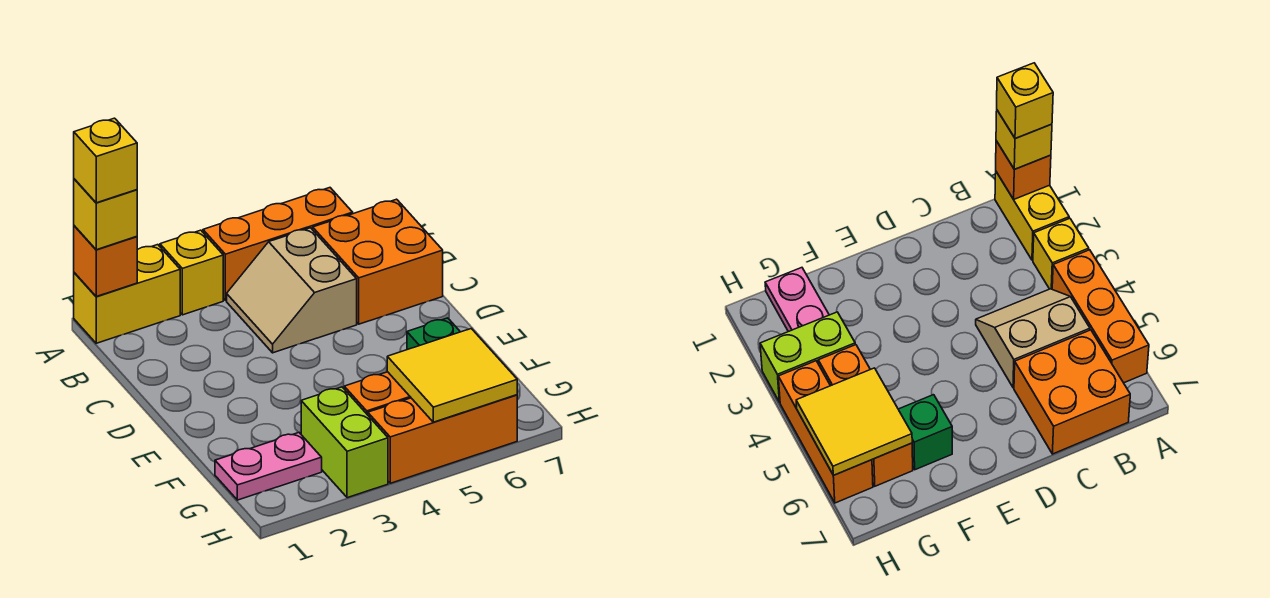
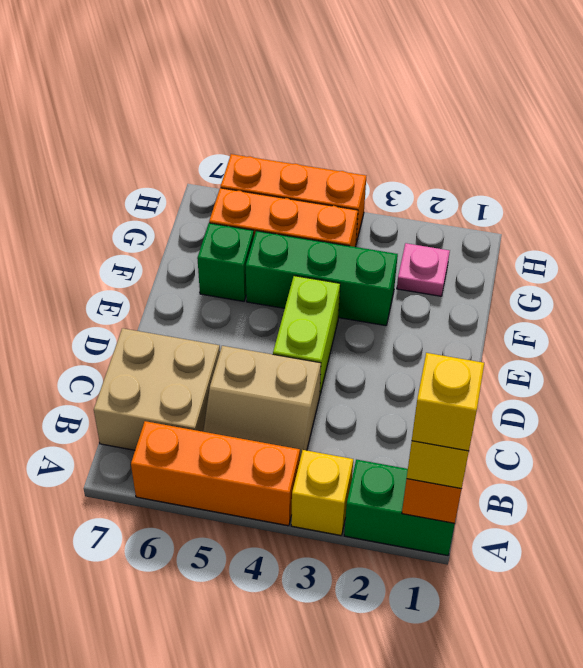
yellow brick A1:A2 level 1 -> green brick A1:A2 level 1
tan slope B4:C5 level 1 top 5 -> tan slope B4:C5 level 1 top C
orange brick B6:C7 level 1 -> tan brick B6:C7 level 1
none -> green brick F3:F5 level 1
pink plate G1:G2 level 1 -> pink plate G2 level 1
lime brick G3:H3 level 1 -> lime brick D4:E4 level 1
yellow tile G5:H6 level 2 -> none

